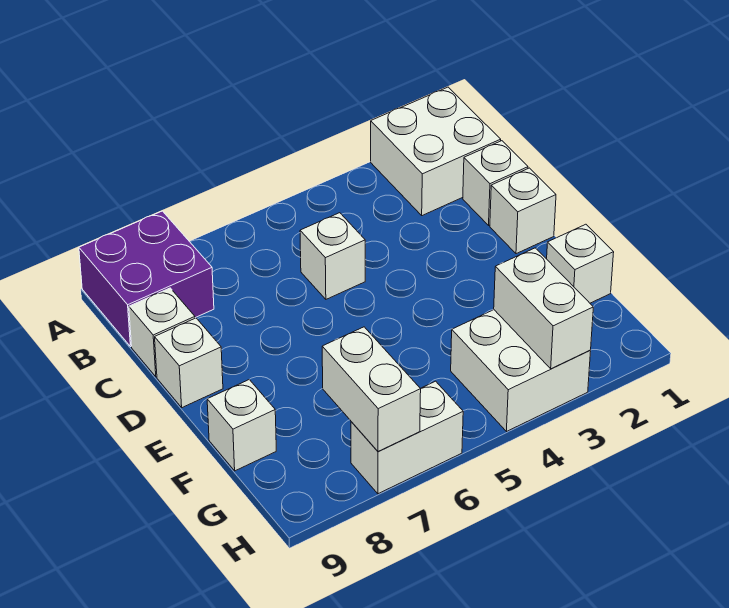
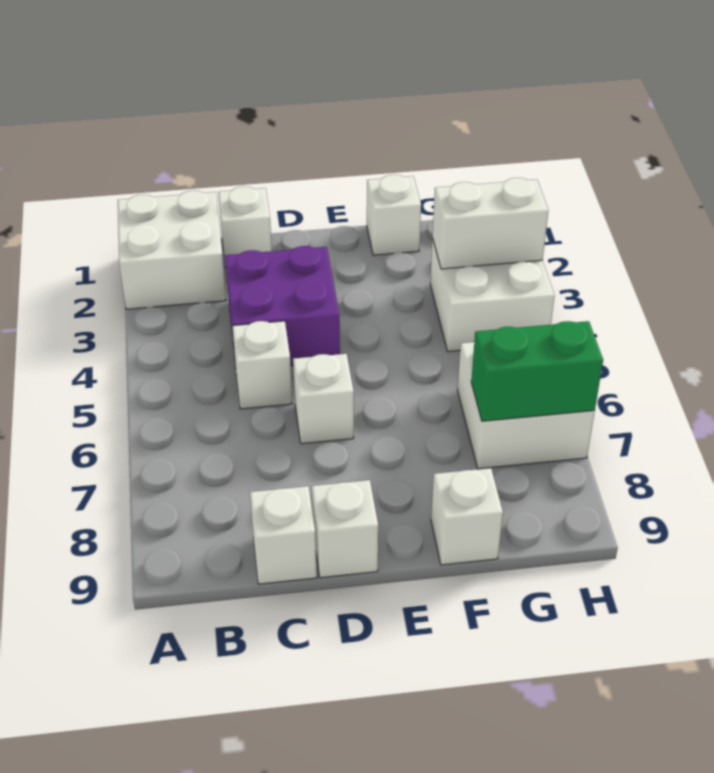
purple brick A8:B9 level 1 -> purple brick C3:D4 level 1
white brick D1 level 1 -> white brick D6 level 1
white brick G7:H7 level 2 -> green brick G7:H7 level 2
white brick H6:H7 level 1 -> white brick G6:H7 level 1

